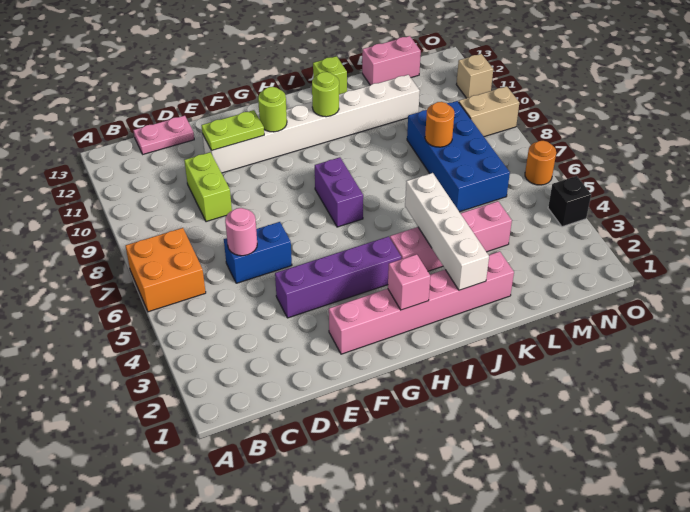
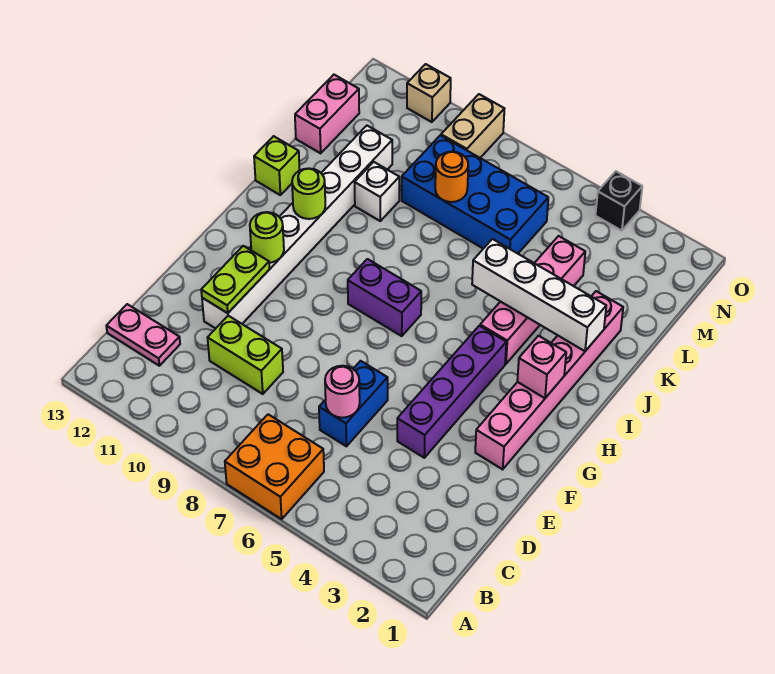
pink plate C13:D13 level 1 -> pink plate C12:C13 level 1
none -> white brick K10 level 1
orange round brick O6 level 1 -> none

